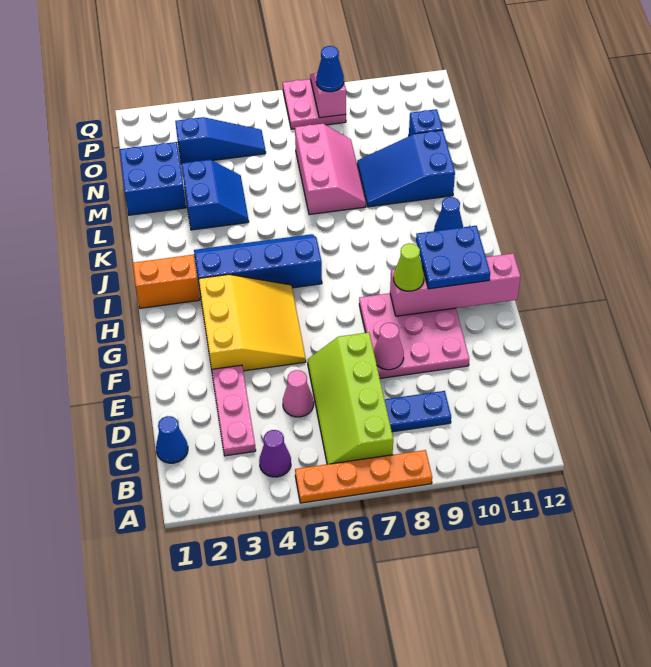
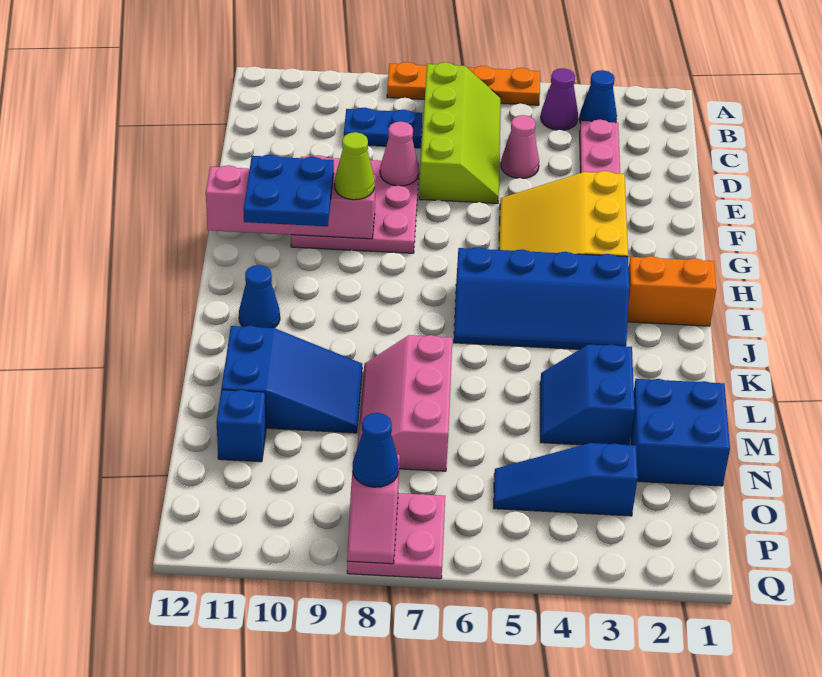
blue cone C1 level 1 -> blue cone B3 level 1

